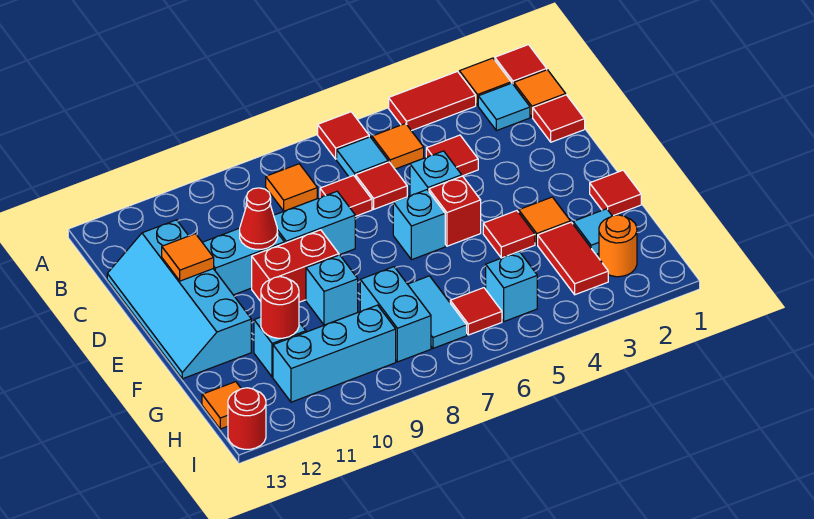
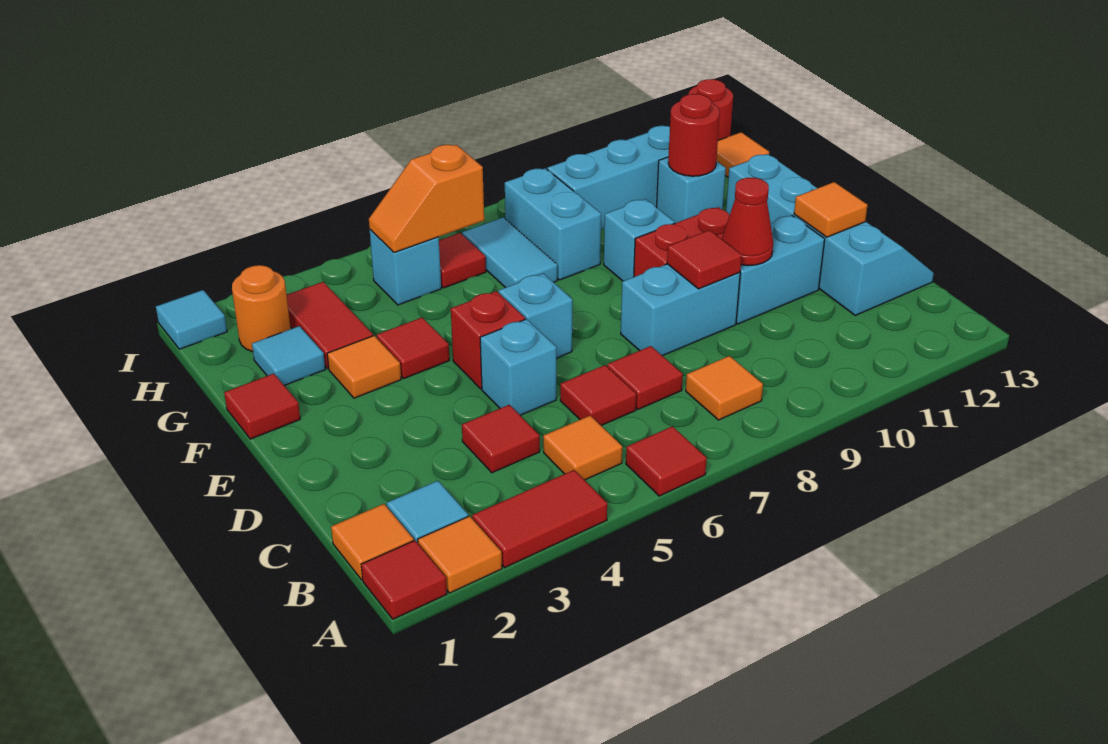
cyan tile B6 level 1 -> cyan tile I1 level 1
red tile C1 level 1 -> red tile D9 level 2
none -> orange slope H5:H6 level 2 top 6

